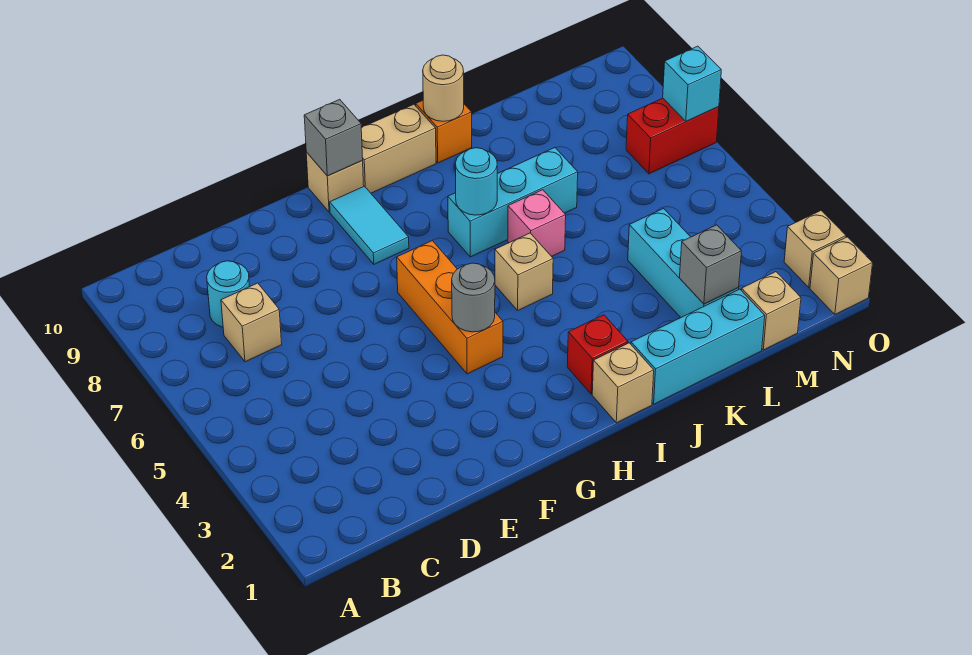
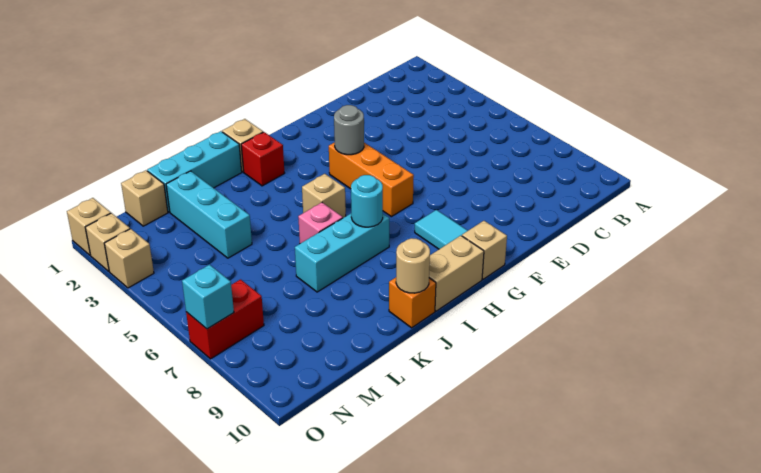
tan brick C7 level 1 -> tan brick O3 level 1
cyan round brick C8 level 1 -> none
grey brick G10 level 2 -> none
grey brick L2 level 2 -> none

